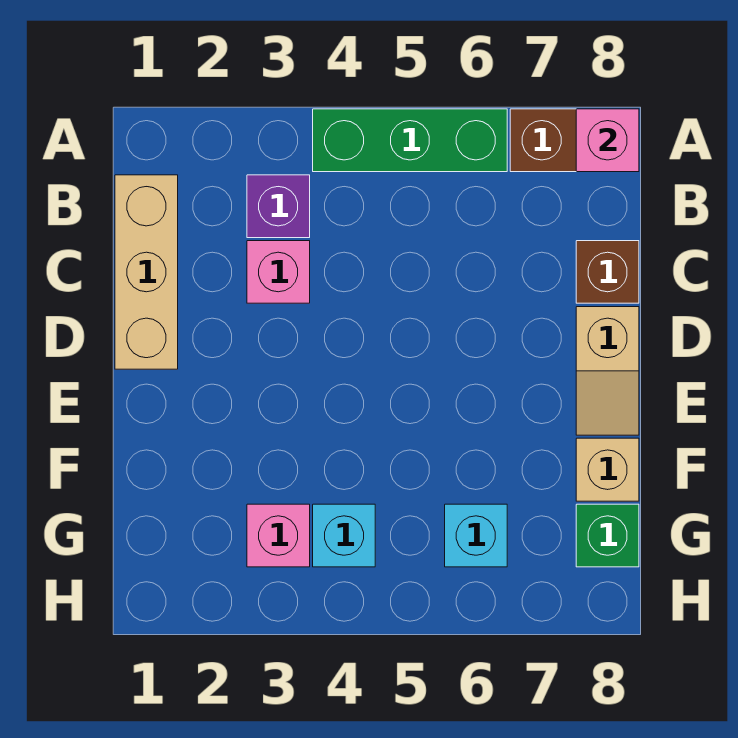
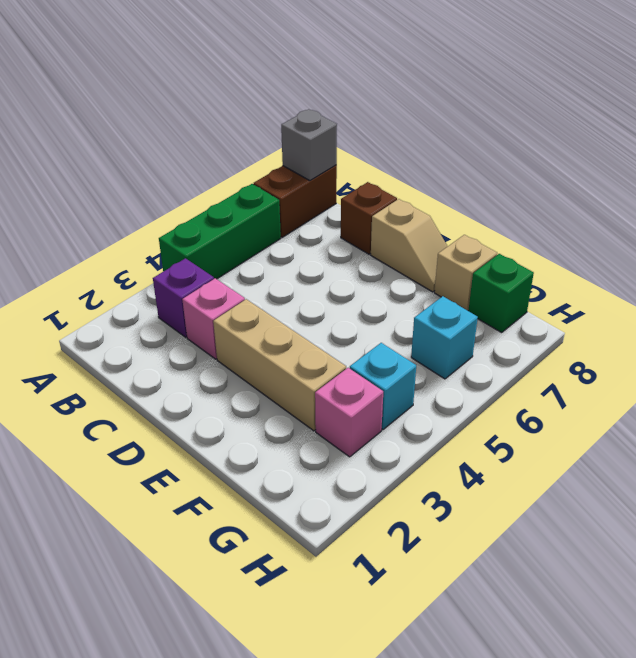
pink brick A8 level 2 -> grey brick A8 level 2
tan brick B1:D1 level 1 -> tan brick D3:F3 level 1

